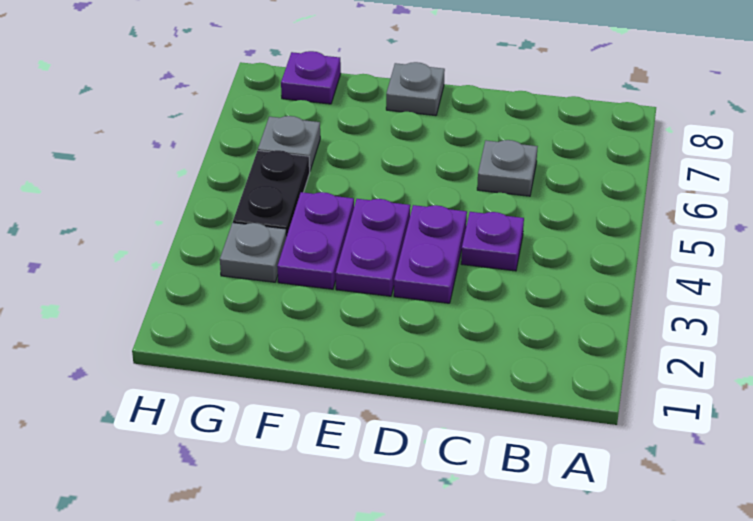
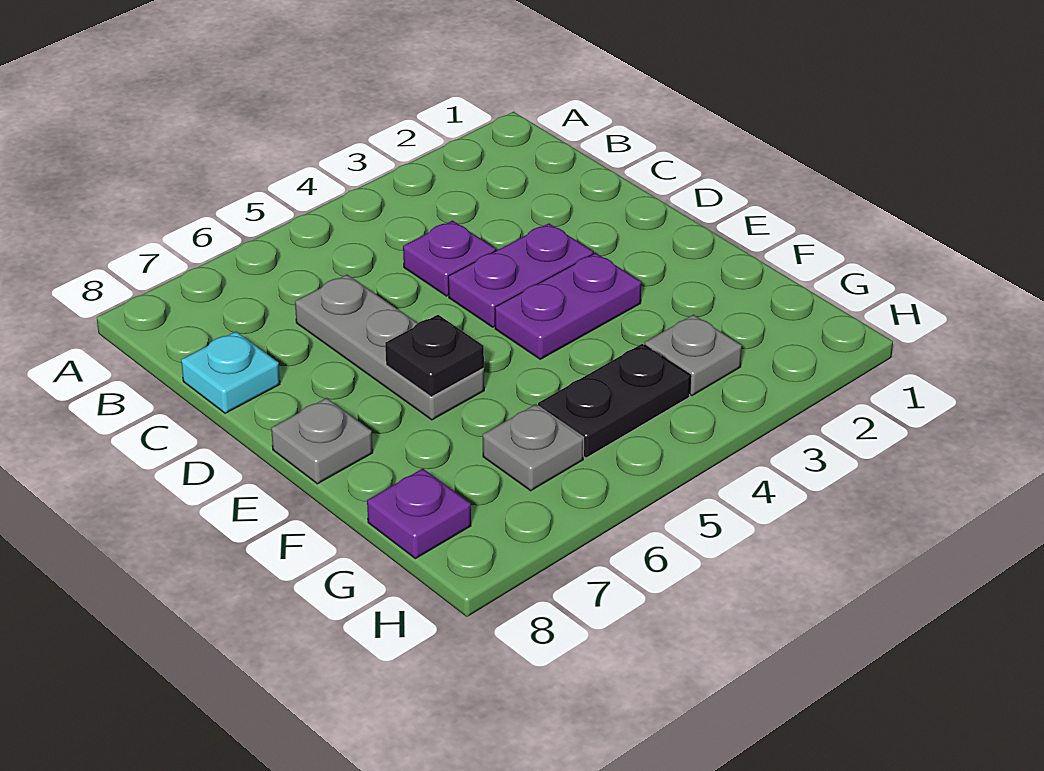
grey plate C6 level 1 -> grey plate C6:E6 level 1
none -> cyan plate C8 level 1
none -> black plate E6 level 2
purple plate F3:F4 level 1 -> none

